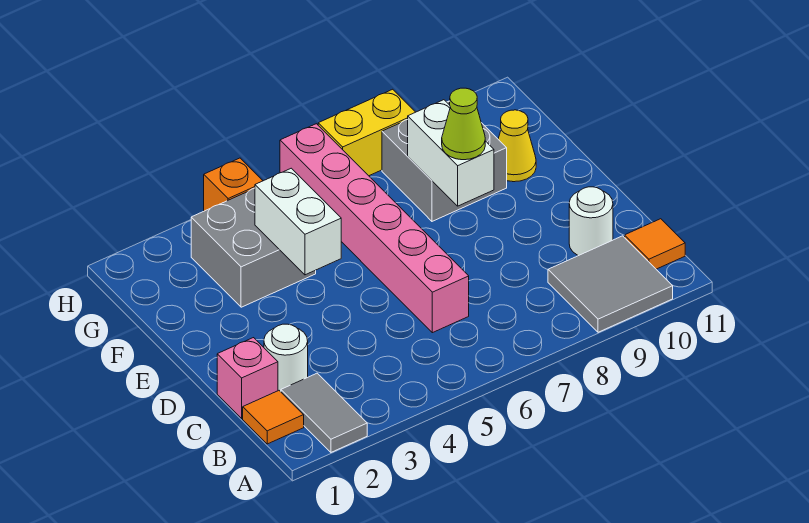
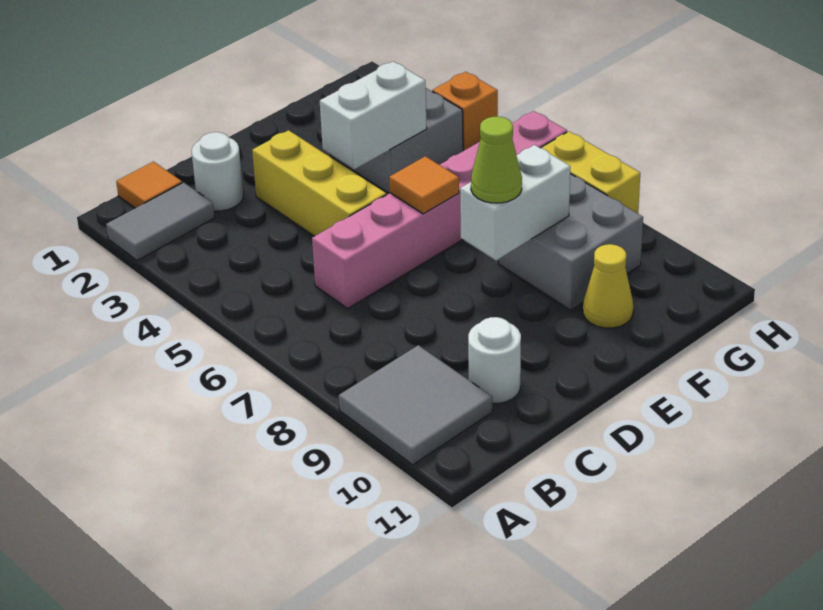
orange tile B11 level 1 -> orange tile E6 level 2
pink brick C1 level 1 -> none
none -> yellow brick D3:D5 level 1

